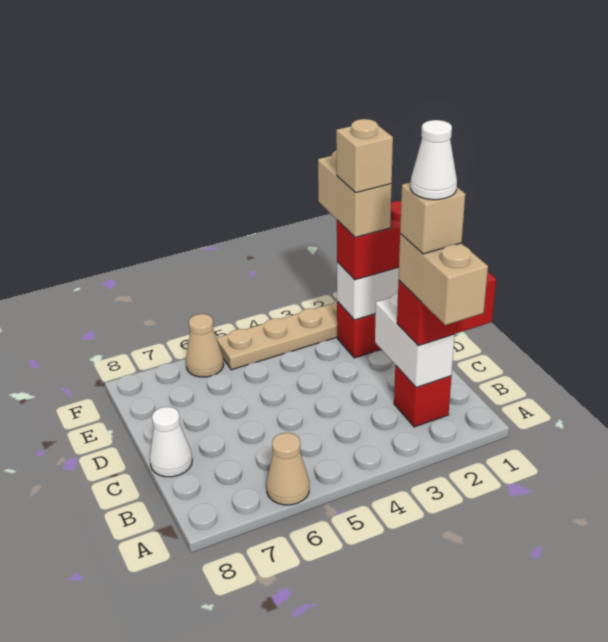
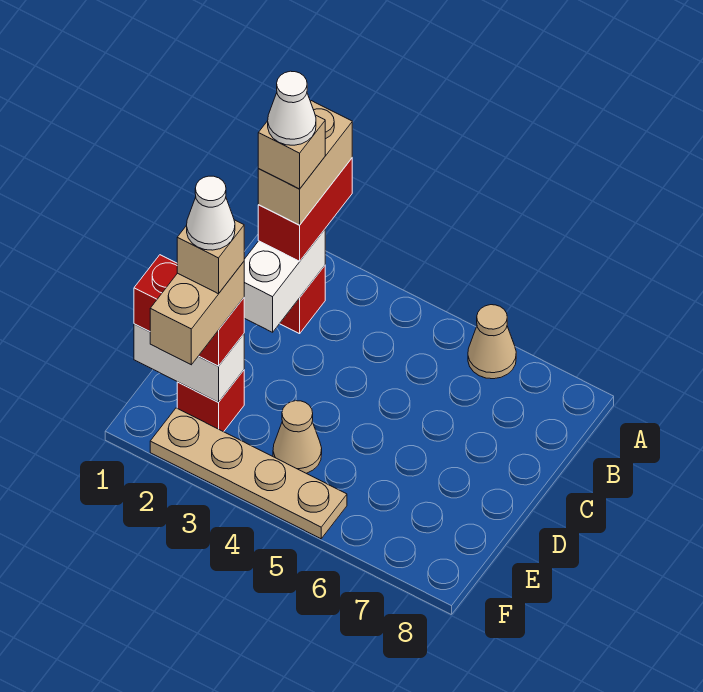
red brick B1:B2 level 3 -> red brick A2:B2 level 3
white cone C8 level 1 -> white cone E2 level 6
tan cone F6 level 1 -> tan cone E4 level 1

